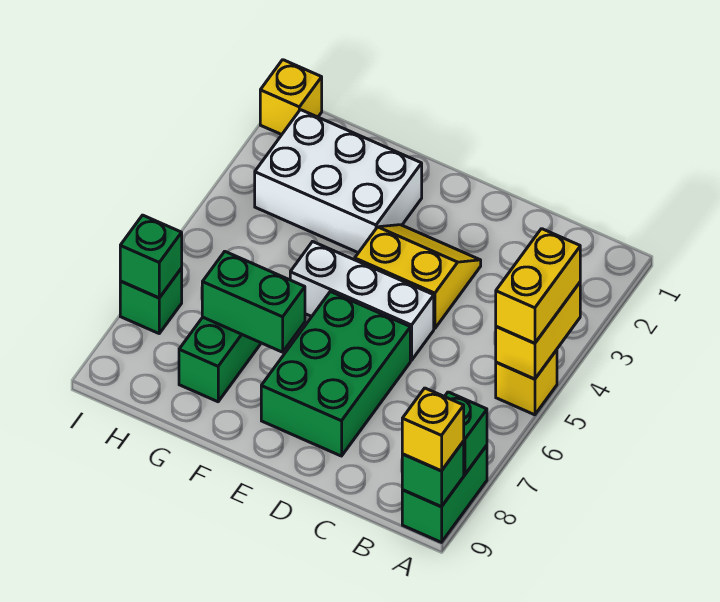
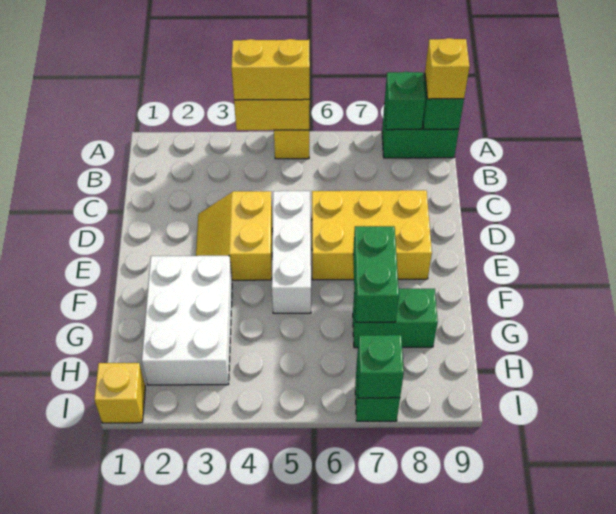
green brick D6:E8 level 1 -> yellow brick D6:E8 level 1

